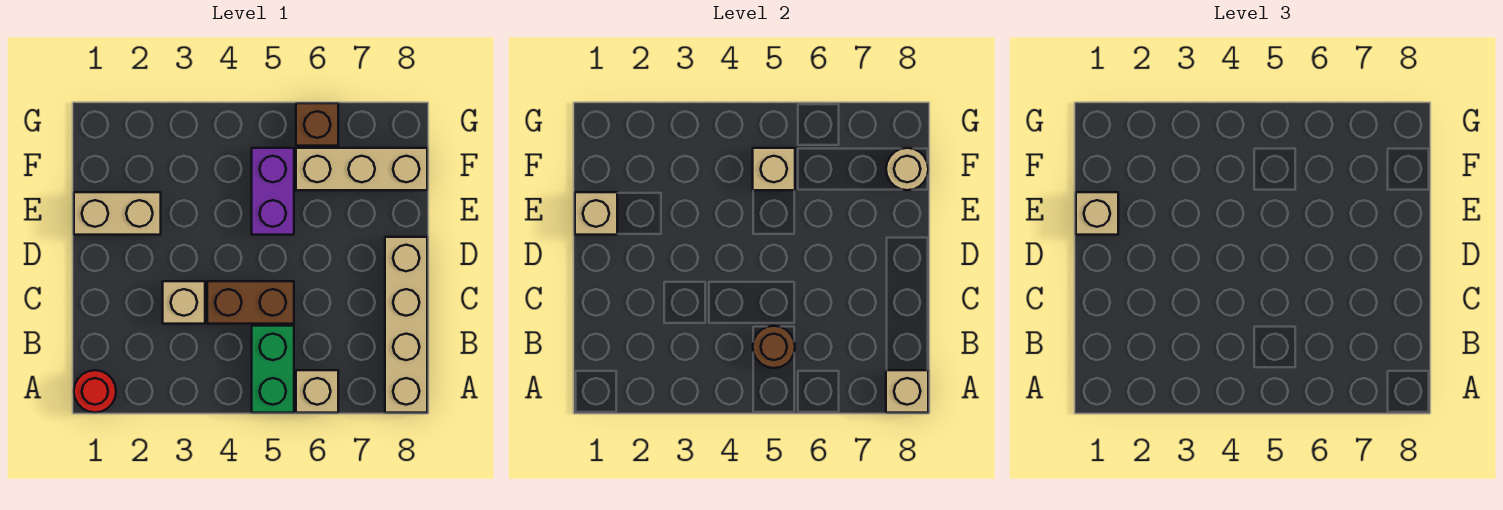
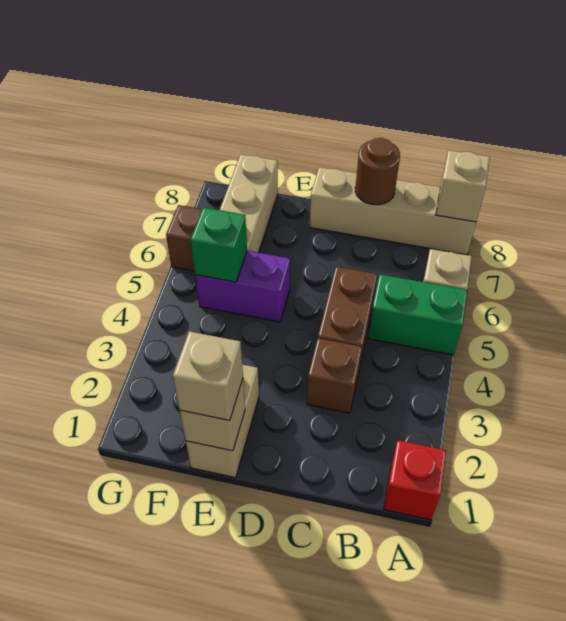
red round brick A1 level 1 -> red brick A1 level 1
brown round brick B5 level 2 -> brown round brick C8 level 2
tan brick C3 level 1 -> brown brick C3 level 1
tan brick F5 level 2 -> green brick F5 level 2
tan round brick F8 level 2 -> none

